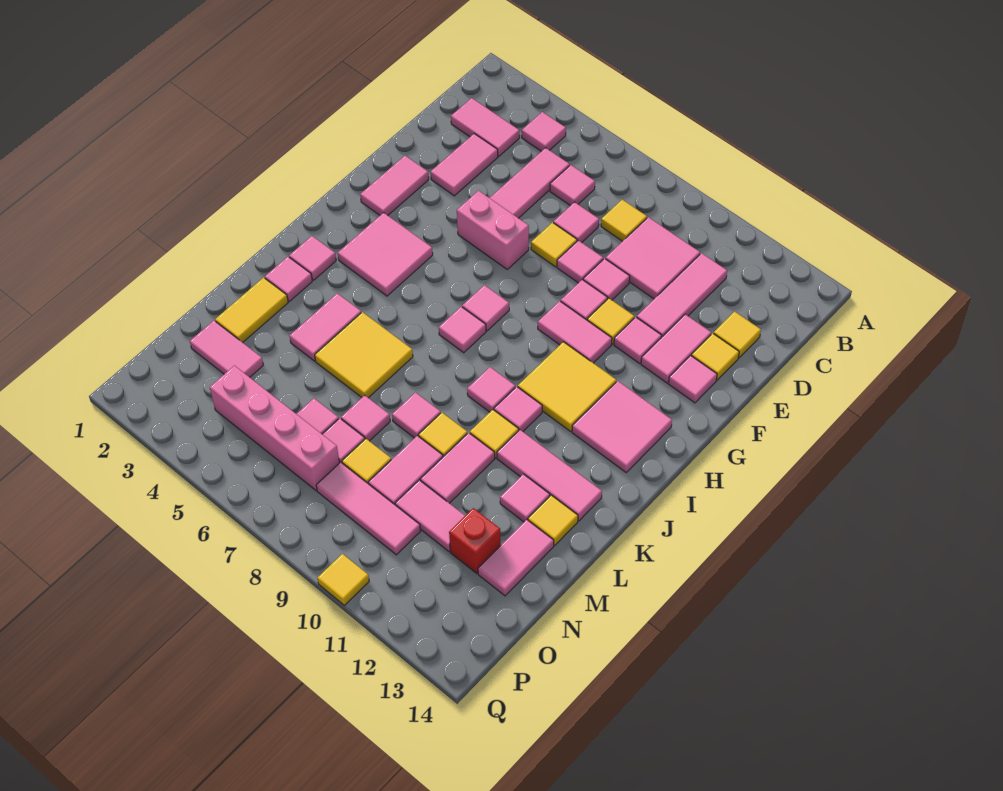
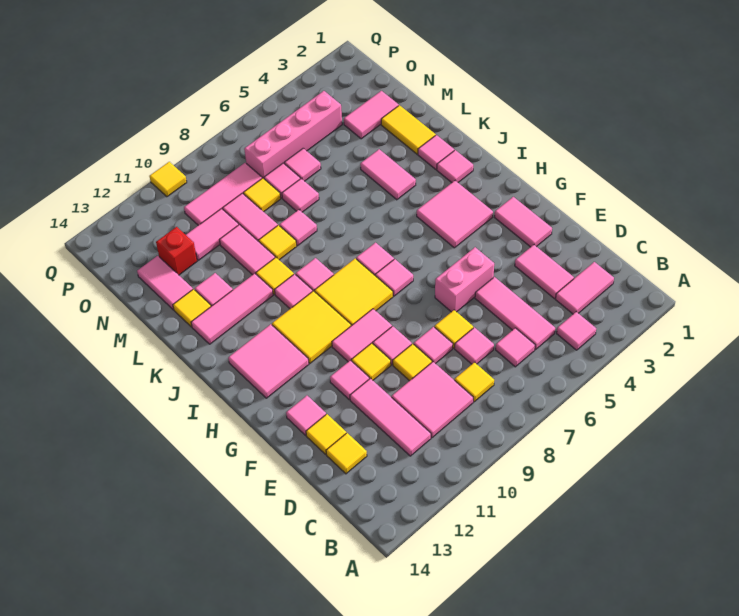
pink tile E9 level 1 -> yellow tile E9 level 1
pink tile E12:F12 level 1 -> none
yellow tile K5:L6 level 1 -> yellow tile H8:I9 level 1

